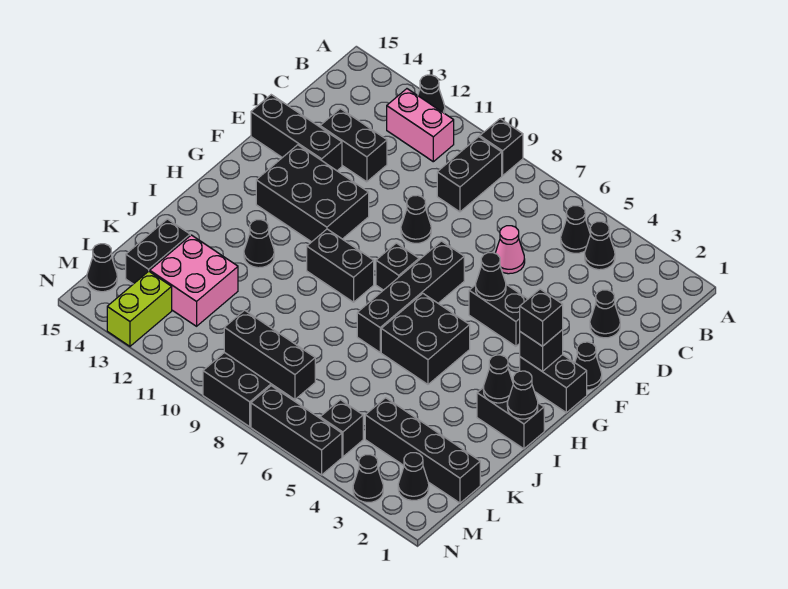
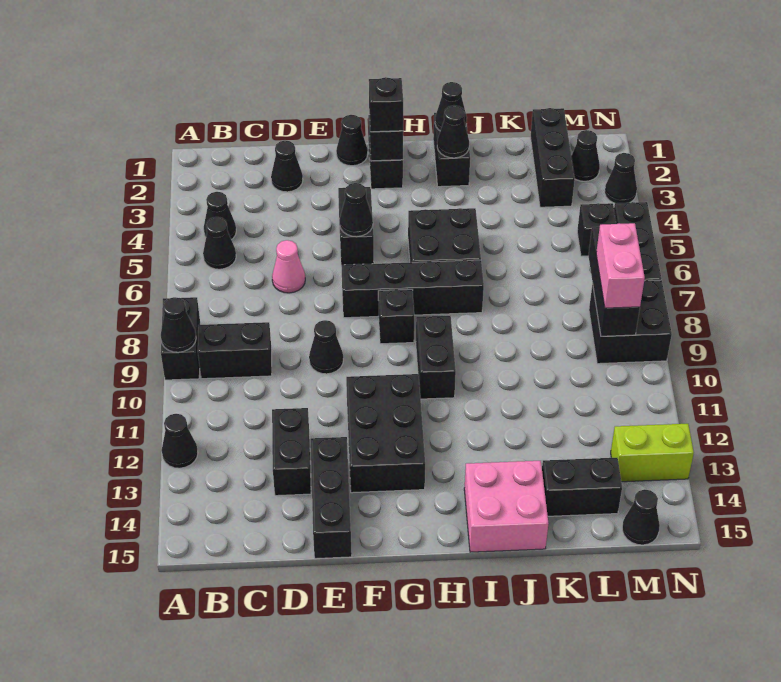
black brick A9 level 1 -> black brick A8:A9 level 1
pink brick B11:B12 level 1 -> pink brick M8:M9 level 3
black cone I12 level 1 -> black cone A9 level 2
pink brick K12:L13 level 1 -> pink brick I14:J15 level 1
black brick L1:L4 level 1 -> black brick L1:L3 level 1

